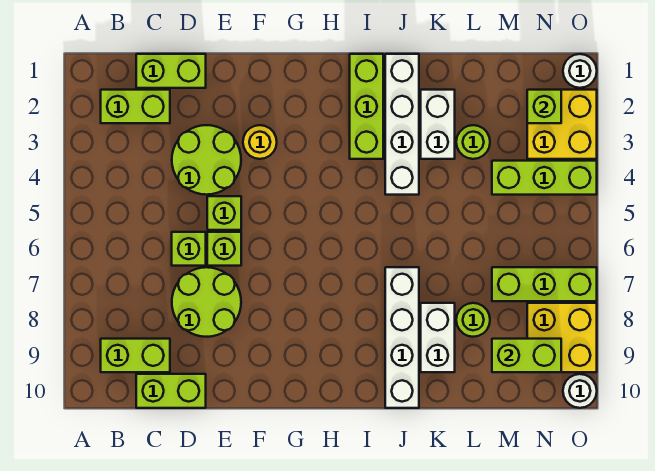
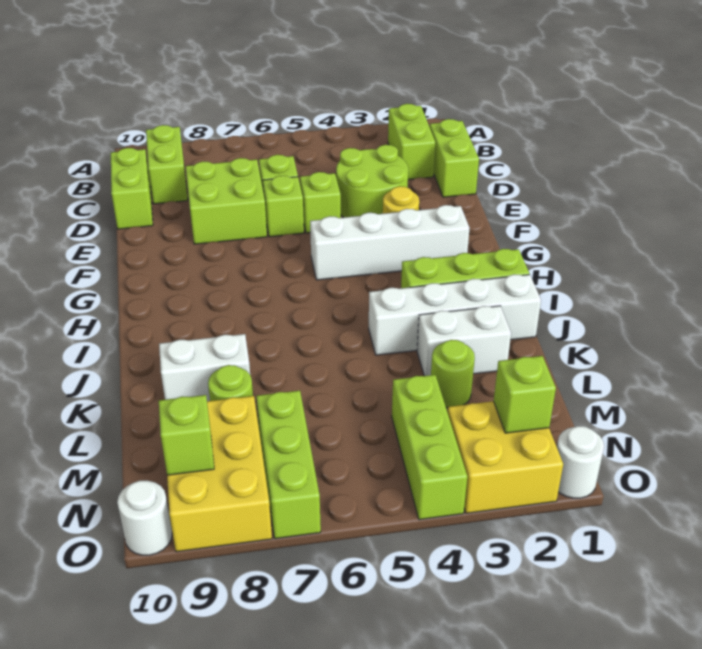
lime round brick D7:E8 level 1 -> lime brick D7:E8 level 1
white brick J7:J10 level 1 -> white brick G2:G5 level 1
lime brick M9:N9 level 2 -> lime brick N9 level 2
yellow brick N8:O9 level 1 -> yellow brick M8:O9 level 1

